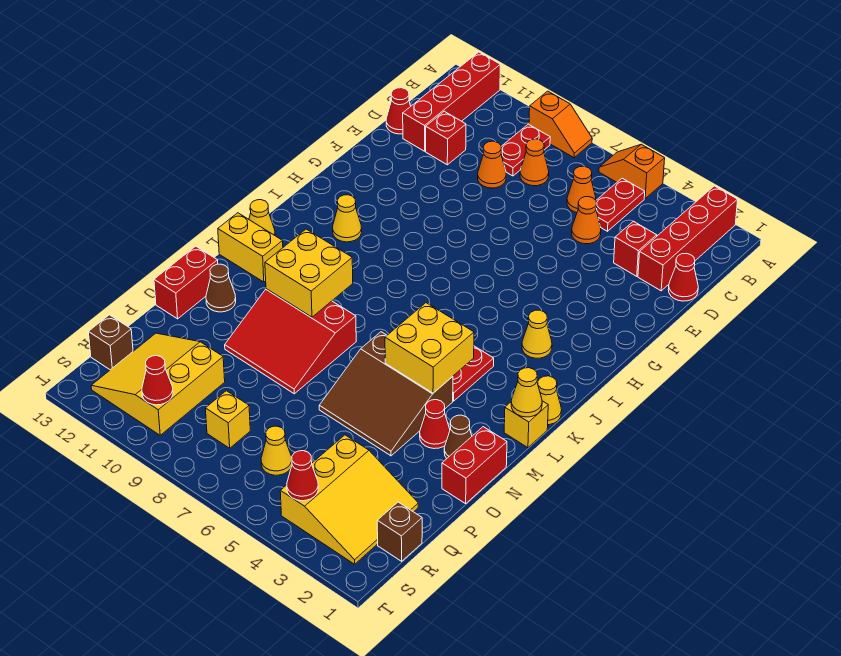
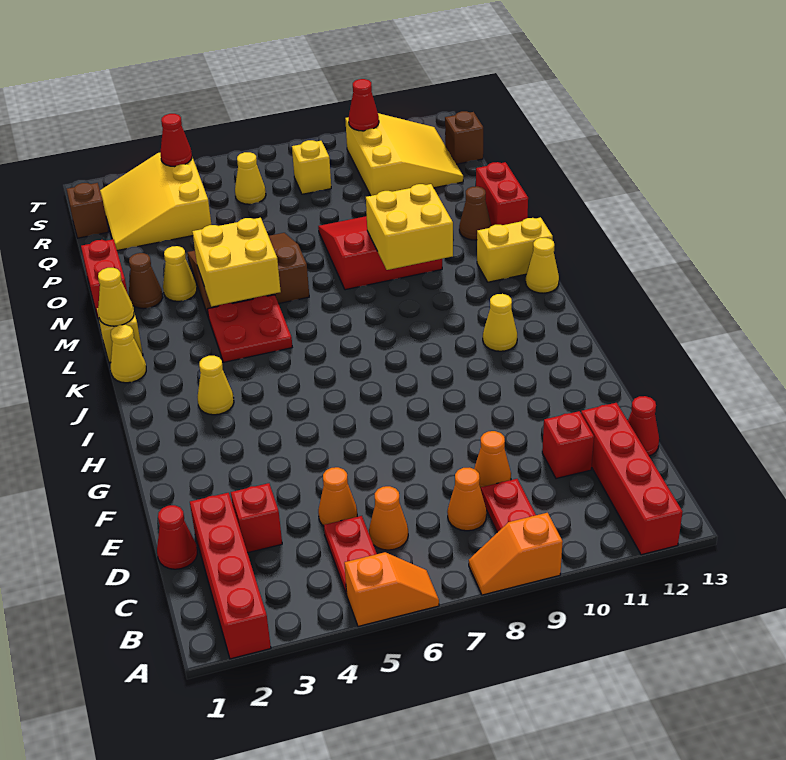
red cone N3 level 1 -> yellow cone N3 level 1

